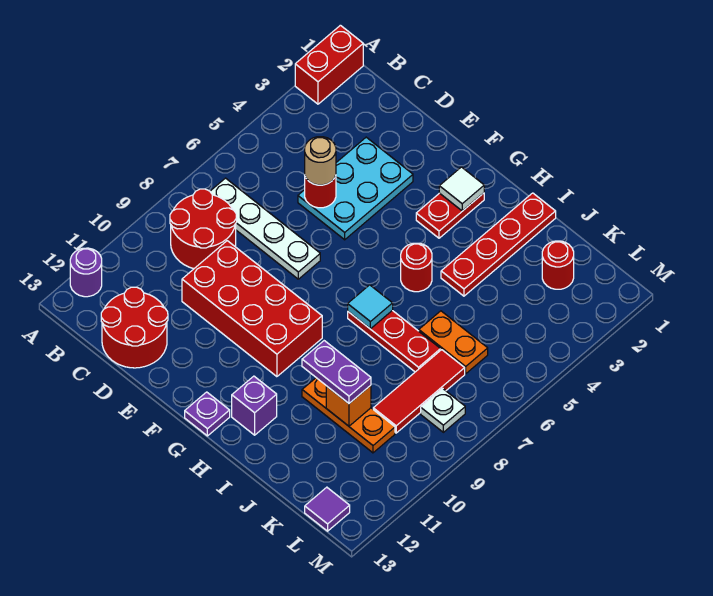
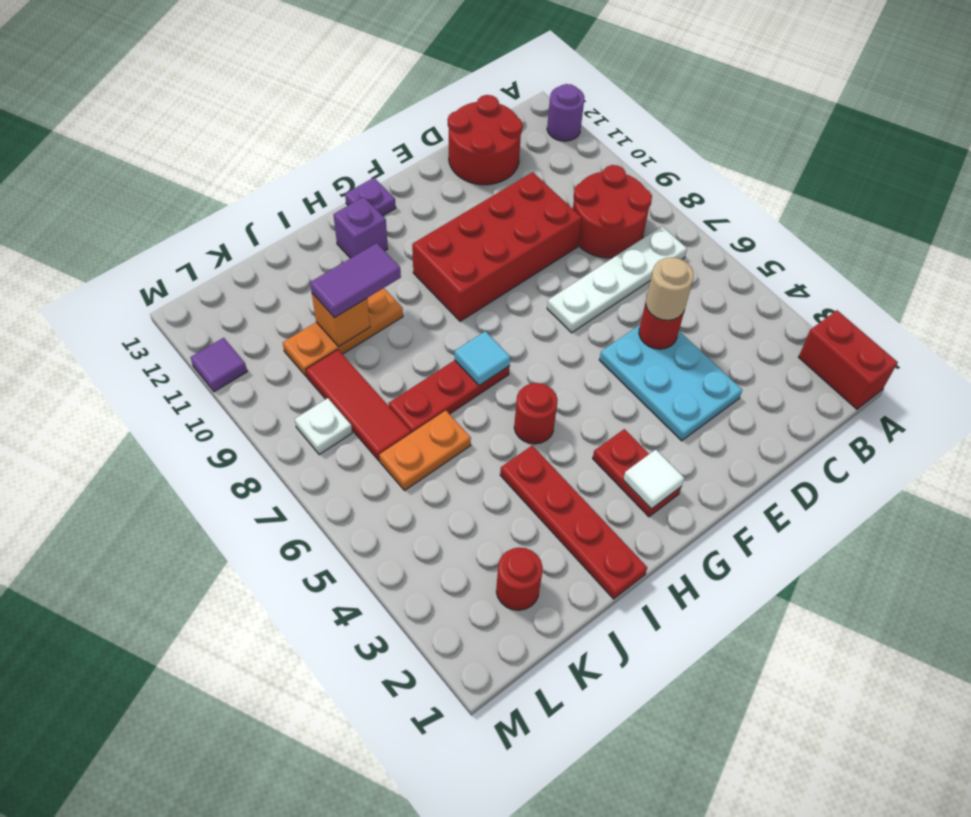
purple plate I10:J10 level 3 -> purple tile I10:J10 level 3
purple tile L13 level 1 -> purple tile M11 level 1

